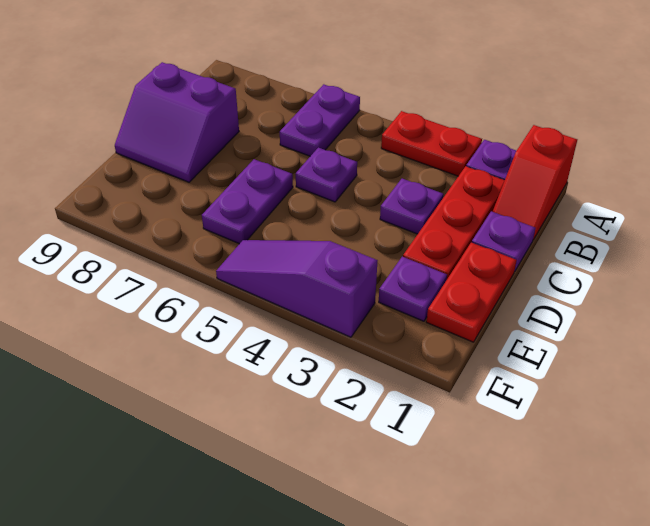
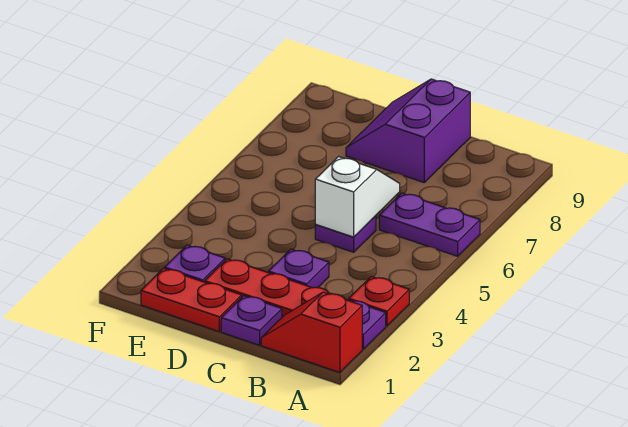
red plate A3:A4 level 1 -> red plate A3 level 1
none -> white slope C5:C6 level 2 top 5
purple plate D6:E6 level 1 -> none
purple slope F3:F5 level 1 top 3 -> none

